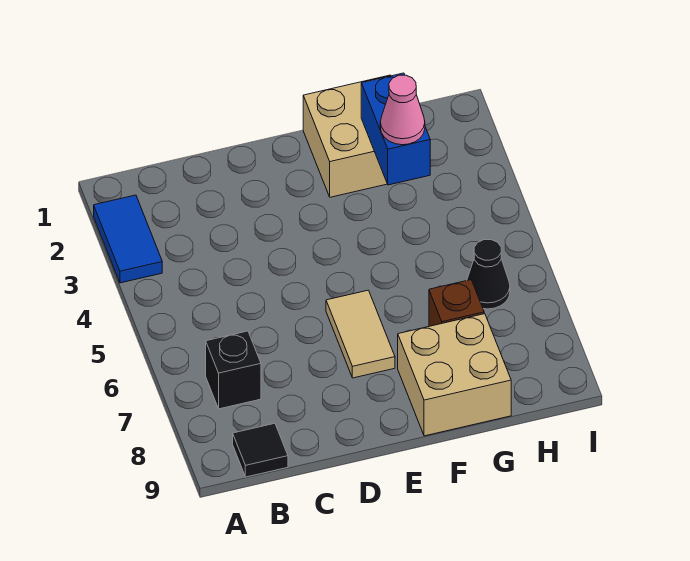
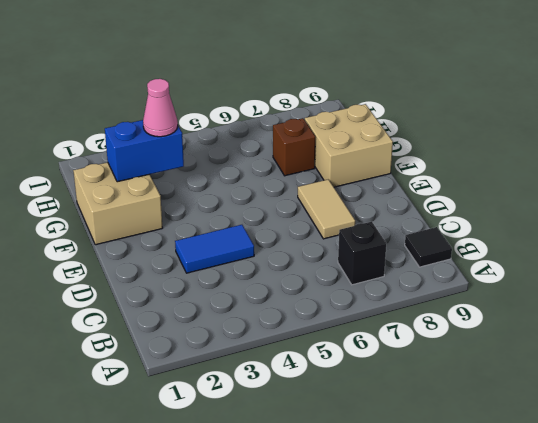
blue tile A2:A3 level 1 -> blue tile D3:D4 level 1
tan tile E6:E7 level 1 -> tan tile D7:E7 level 1
black cone H6 level 1 -> none

